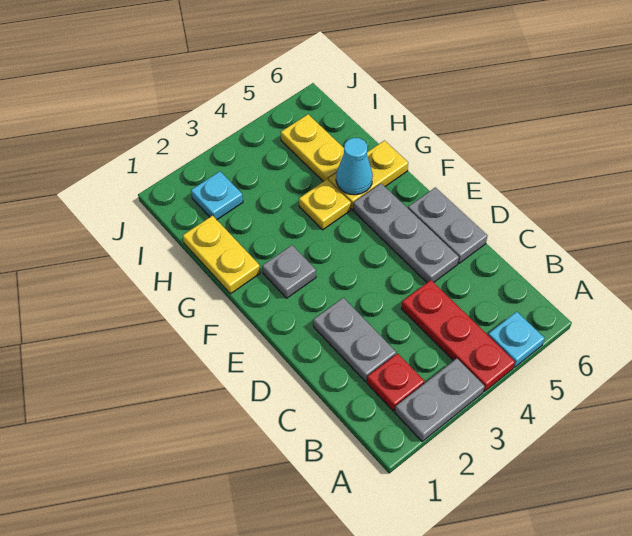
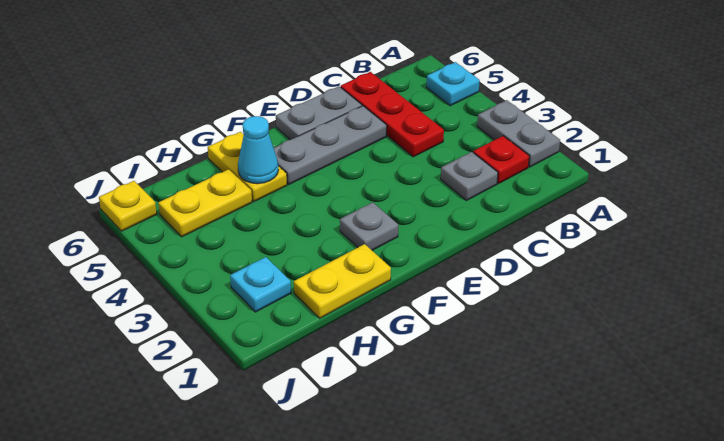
red plate A4:C4 level 1 -> red plate C4:C6 level 1
grey plate C2:D2 level 1 -> grey plate C2 level 1
yellow plate G4 level 1 -> yellow plate J6 level 1

